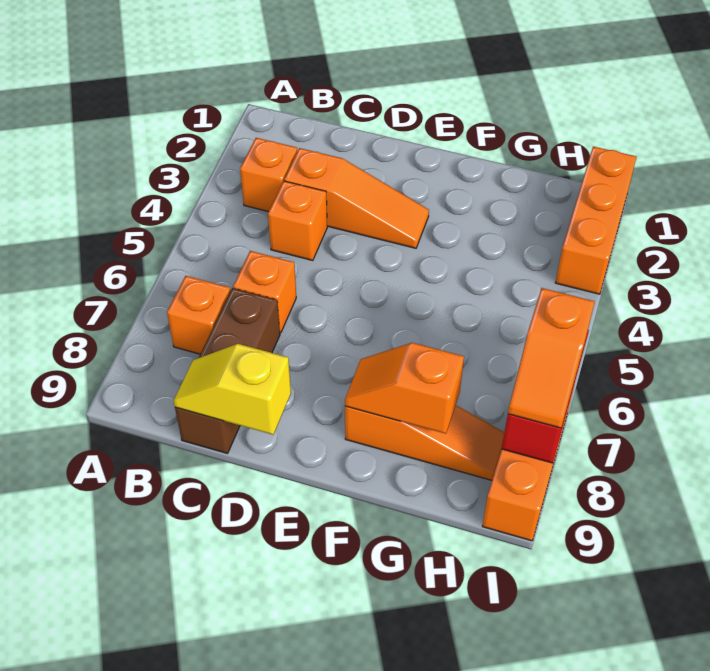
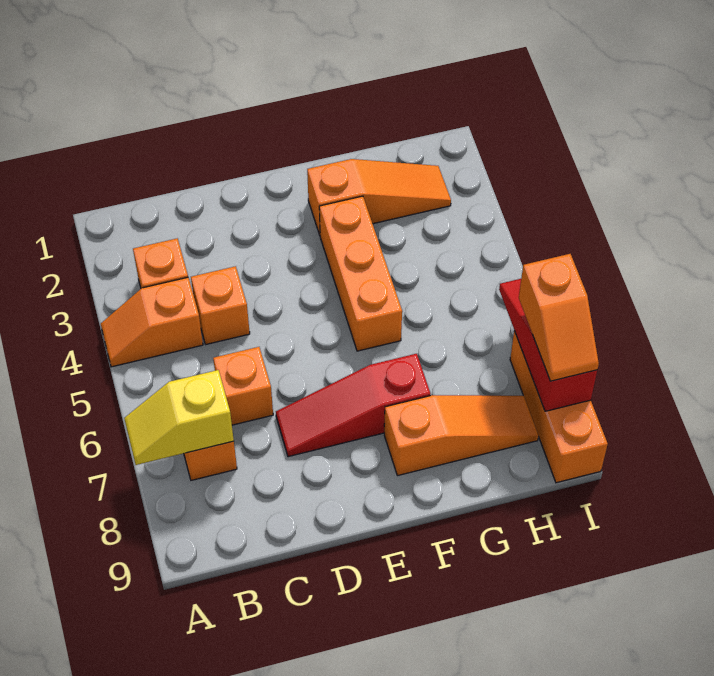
orange slope C3:E3 level 1 top C -> orange slope F2:H2 level 1 top F
brown brick C7:C9 level 1 -> none
yellow slope C9:D9 level 2 top D -> yellow slope A7:B7 level 2 top B
none -> red slope D7:F7 level 1 top F
orange slope F8:G8 level 2 top G -> orange slope A4:B4 level 1 top B
orange brick I1:I3 level 1 -> orange brick F3:F5 level 1

